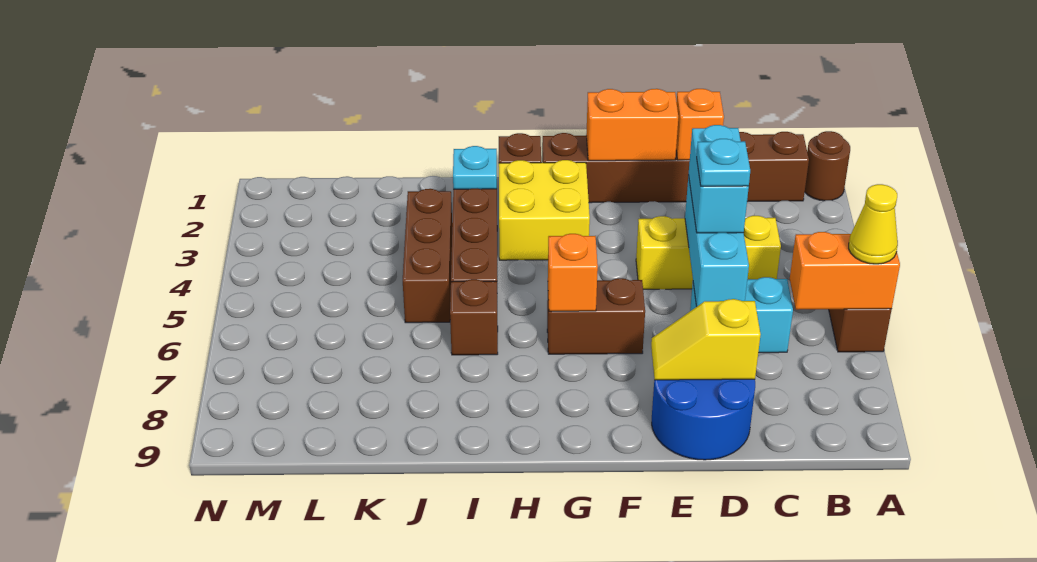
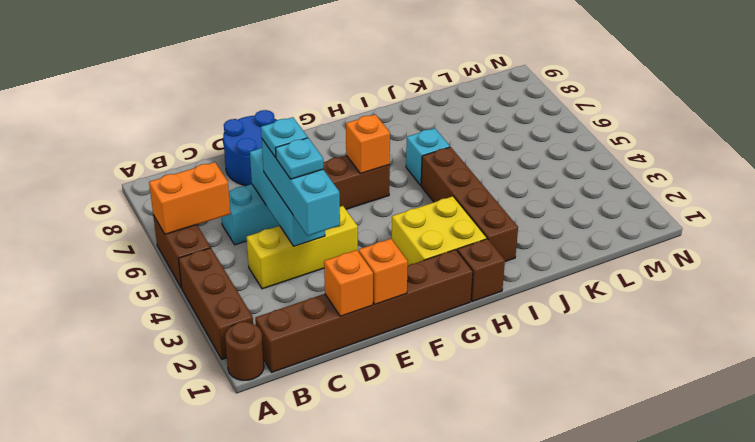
yellow cone A6 level 3 -> none
cyan brick D4:D5 level 3 -> cyan brick D3:D5 level 3
yellow slope D8:E8 level 2 top D -> none
orange brick E1:F1 level 2 -> orange brick E1 level 2
cyan plate I2 level 2 -> cyan plate D4 level 4
brown brick I6 level 1 -> cyan brick I6 level 1
brown brick J3:J5 level 1 -> brown brick A2:A4 level 1

